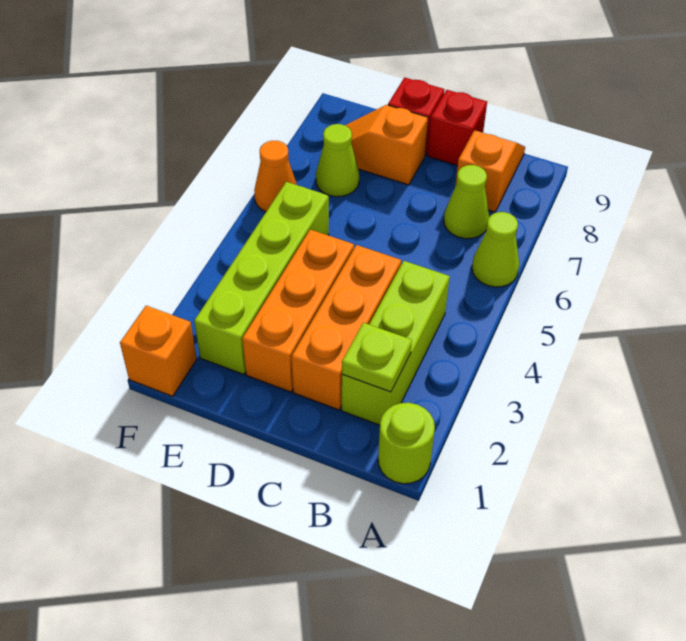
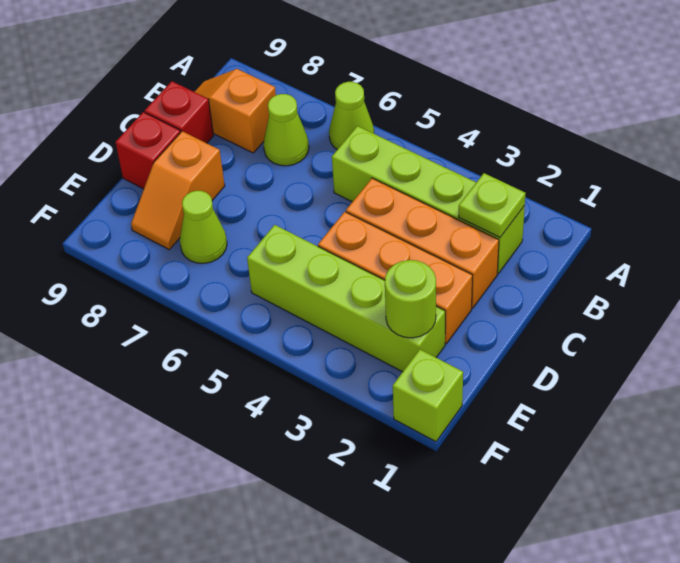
lime round brick A1 level 1 -> lime round brick E2 level 2
lime brick B2:B4 level 1 -> lime brick B2:B5 level 1
orange brick F1 level 1 -> lime brick F1 level 1
orange cone F6 level 1 -> none

